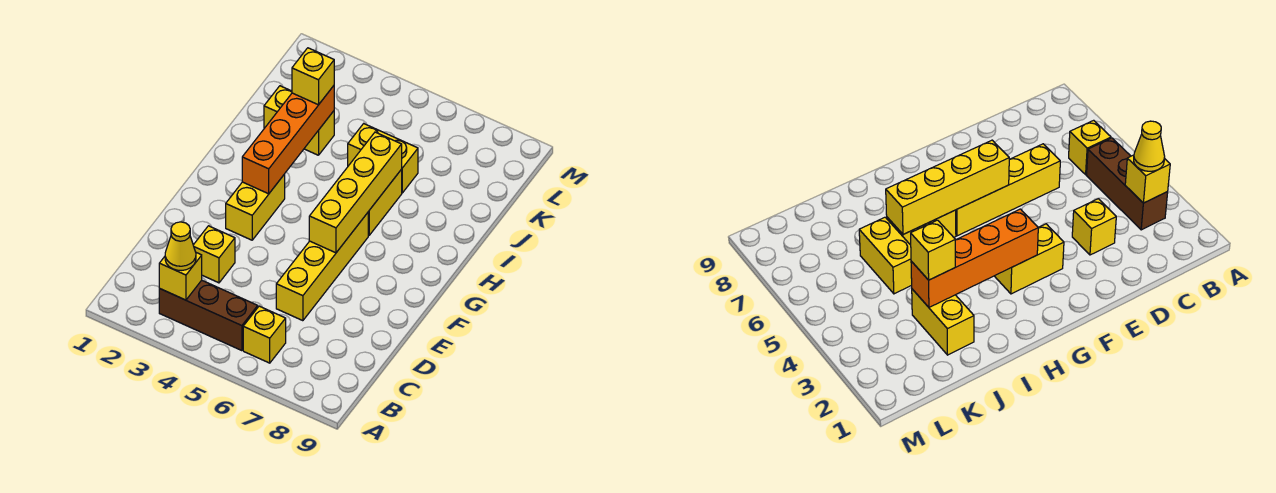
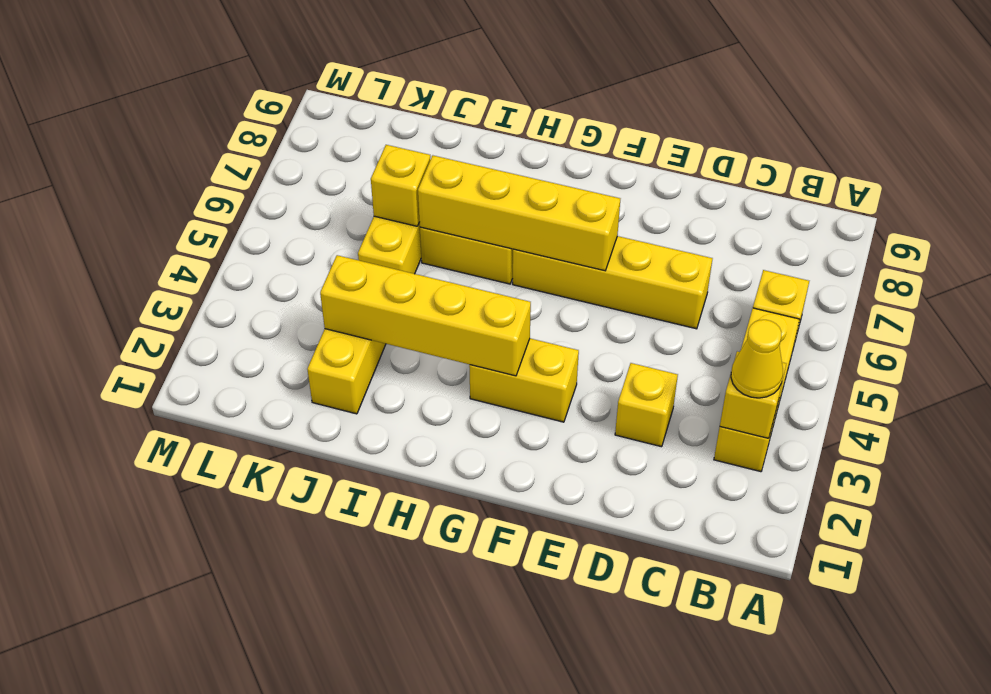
brown brick B3:B5 level 1 -> yellow brick B3:B5 level 1
orange brick G3:J3 level 2 -> yellow brick G3:J3 level 2
yellow brick J3 level 3 -> yellow brick J6 level 2

